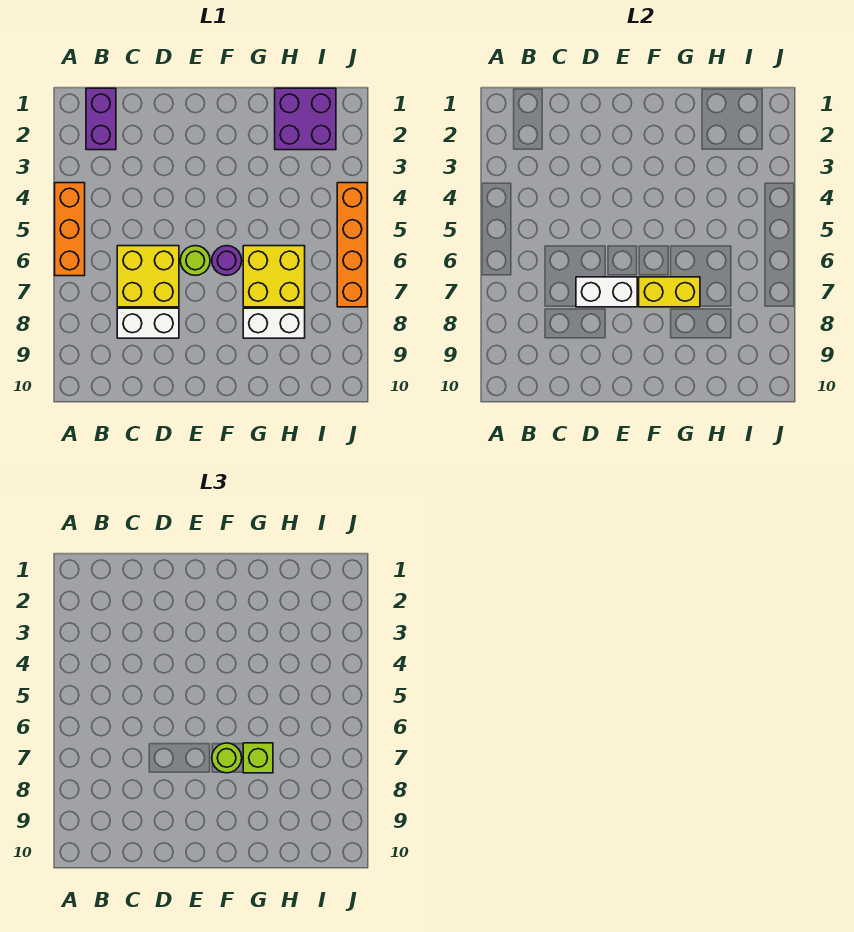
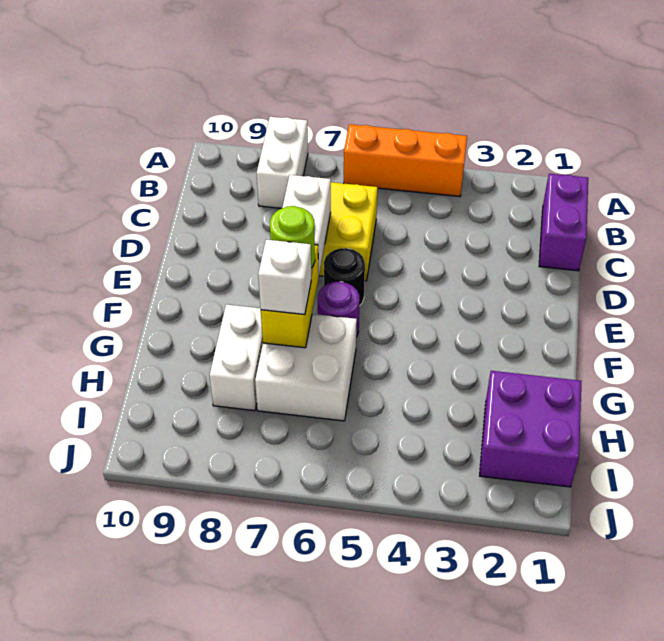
purple brick B1:B2 level 1 -> purple brick B1:C1 level 1
white brick C8:D8 level 1 -> white brick A8:B8 level 1
lime round brick E6 level 1 -> black round brick E6 level 1
yellow brick G6:H7 level 1 -> white brick G6:H7 level 1
lime brick G7 level 3 -> white brick G7 level 3
orange brick J4:J7 level 1 -> none

